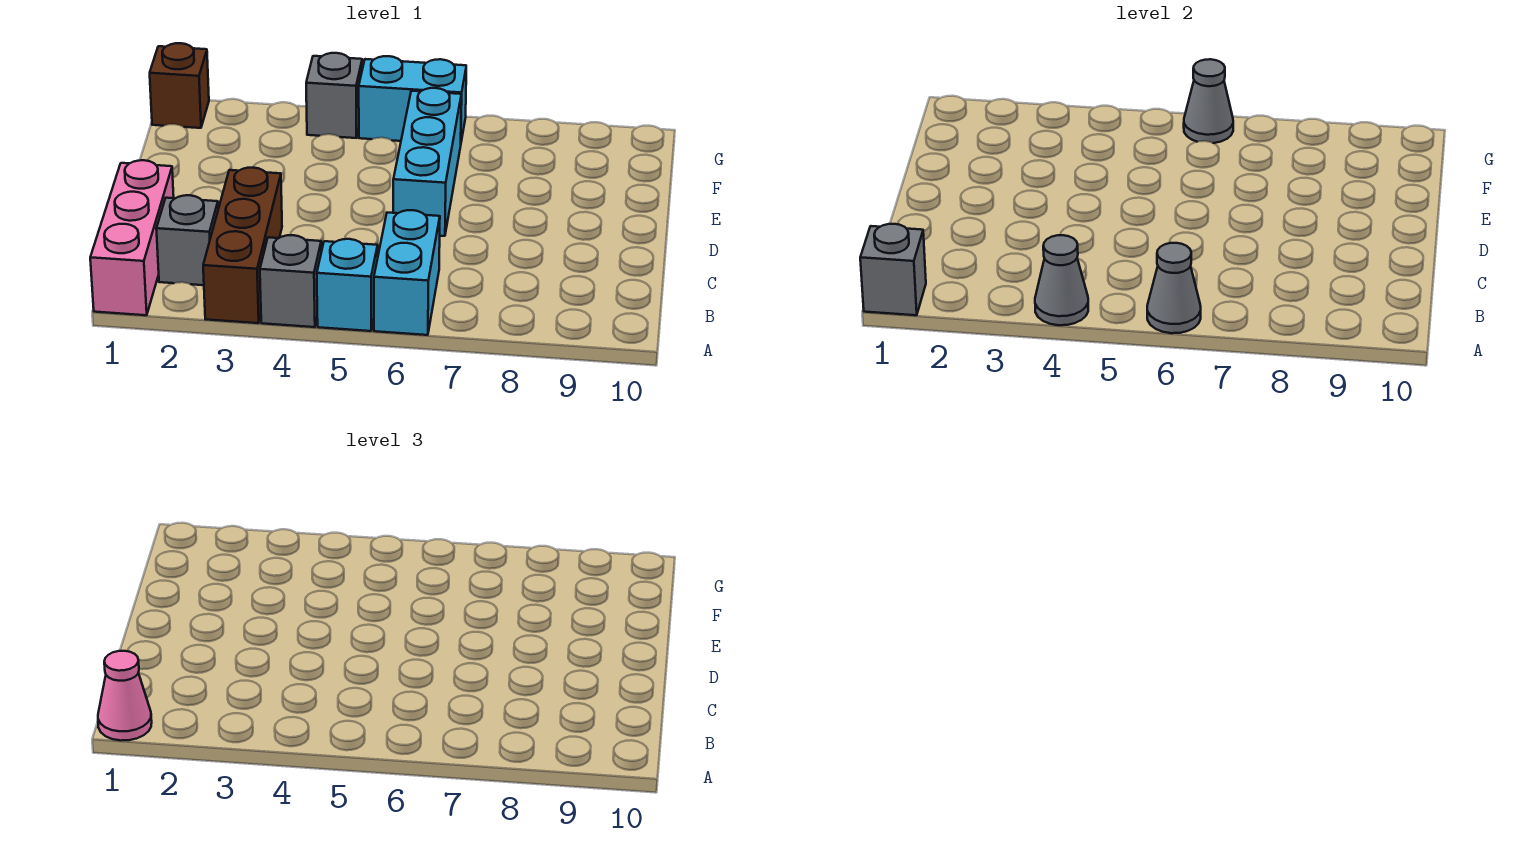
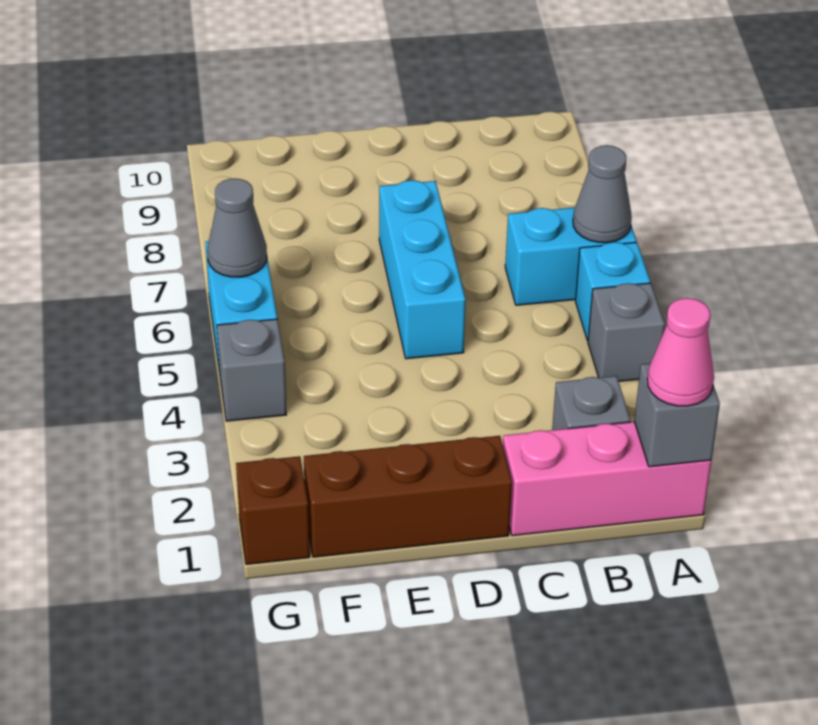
brown brick A3:C3 level 1 -> brown brick D1:F1 level 1
grey cone A4 level 2 -> none
cyan brick D6:F6 level 1 -> cyan brick D5:D7 level 1

